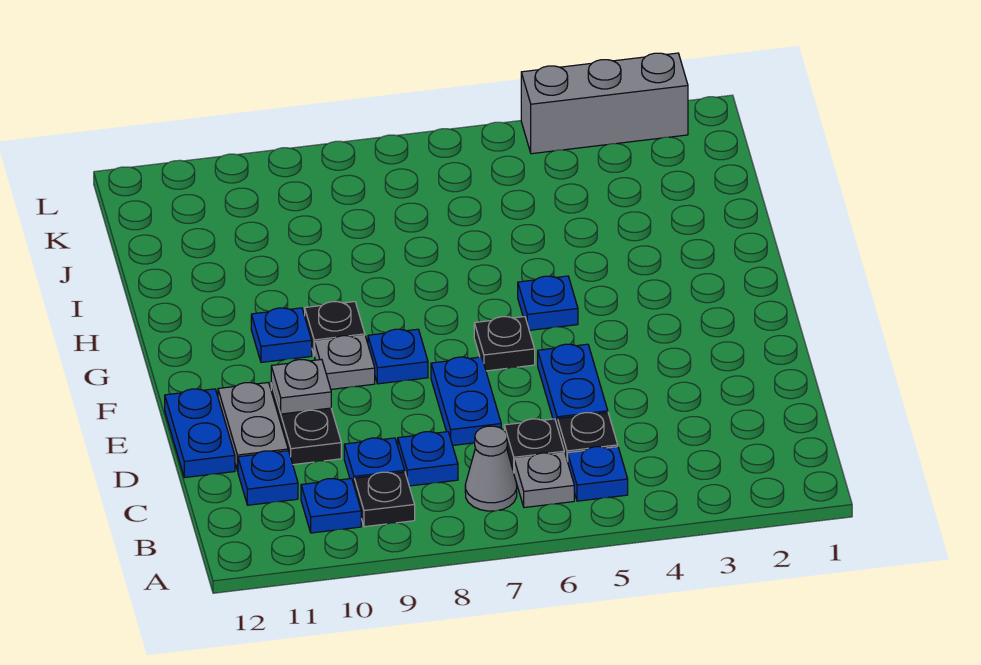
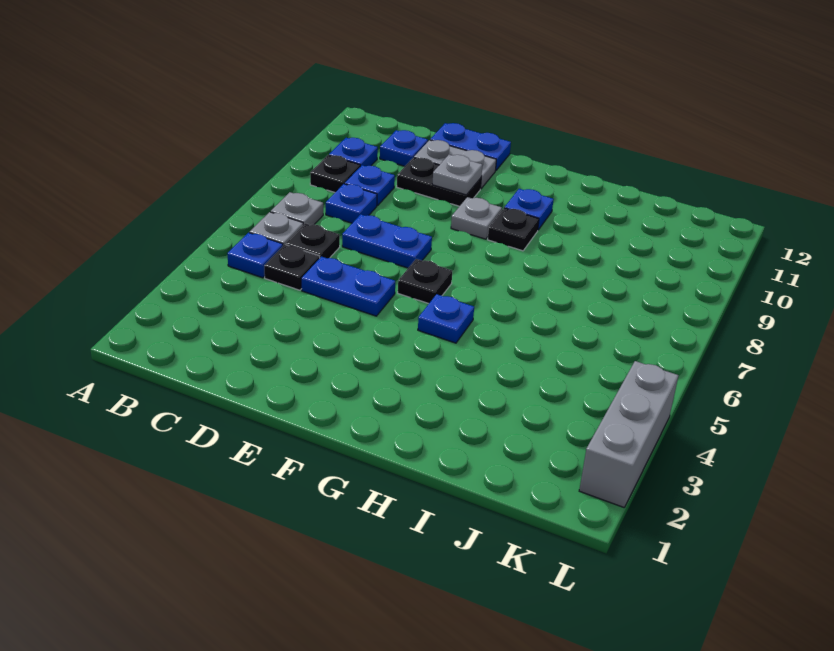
grey cone B7 level 1 -> grey plate B7 level 1
blue plate F8 level 1 -> none

